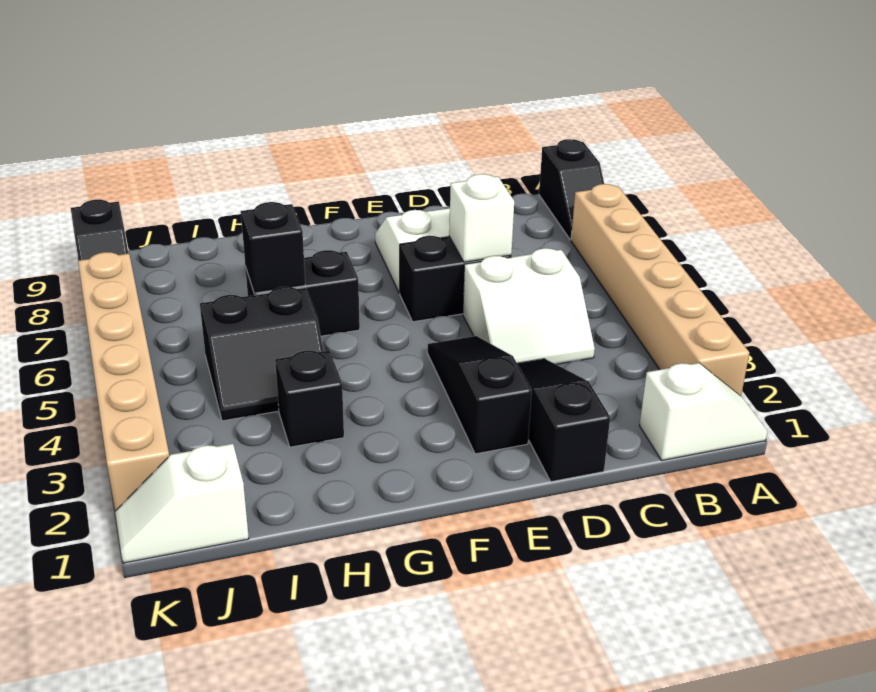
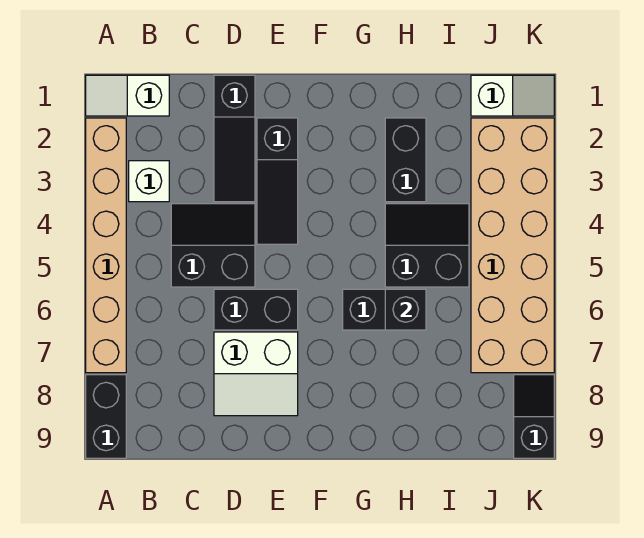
black slope A8:A9 level 1 top 9 -> black brick A8:A9 level 1
white slope C4:D5 level 1 top 5 -> black slope C4:D5 level 1 top 5
white brick D6 level 2 -> white brick B3 level 1
black brick H3 level 1 -> black brick H2:H3 level 1
tan brick K2:K7 level 1 -> tan brick J2:K7 level 1

